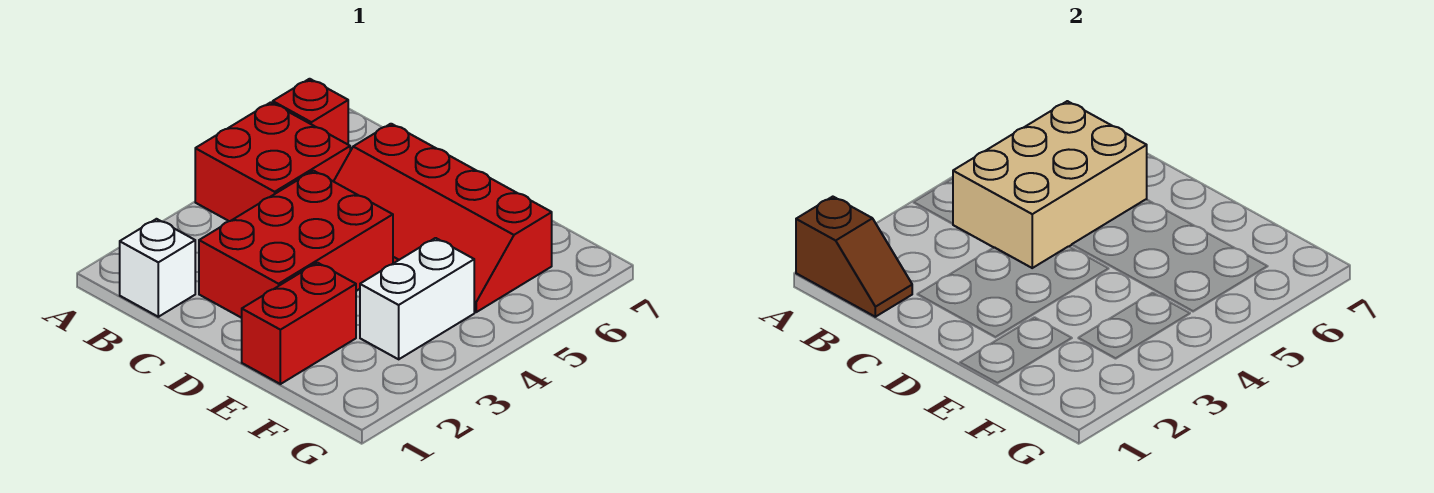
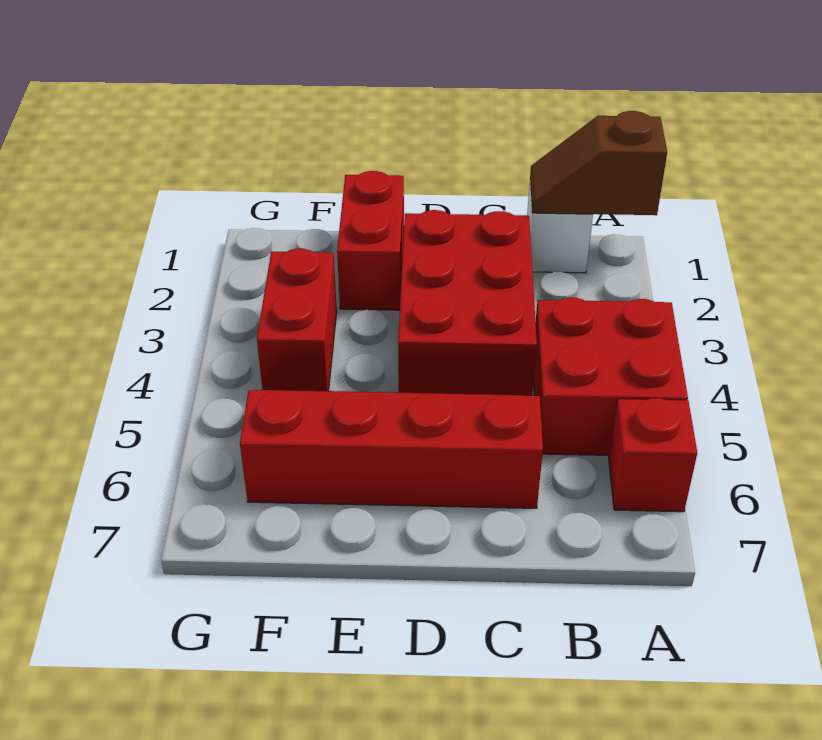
tan brick B4:C6 level 2 -> none
white brick F3:F4 level 1 -> red brick F3:F4 level 1

